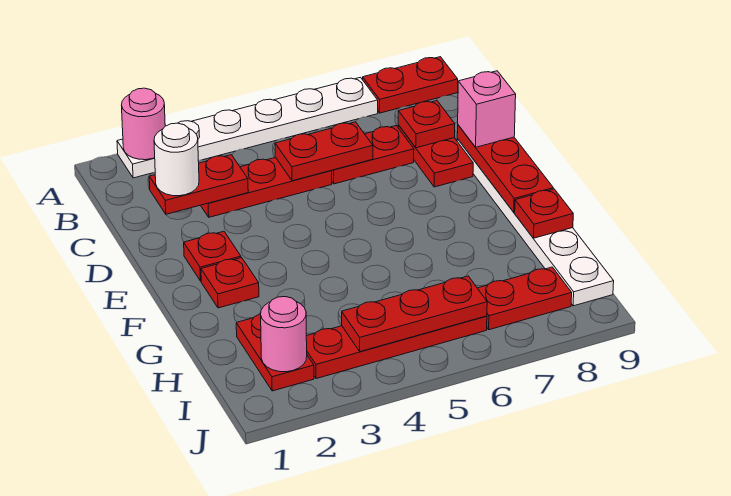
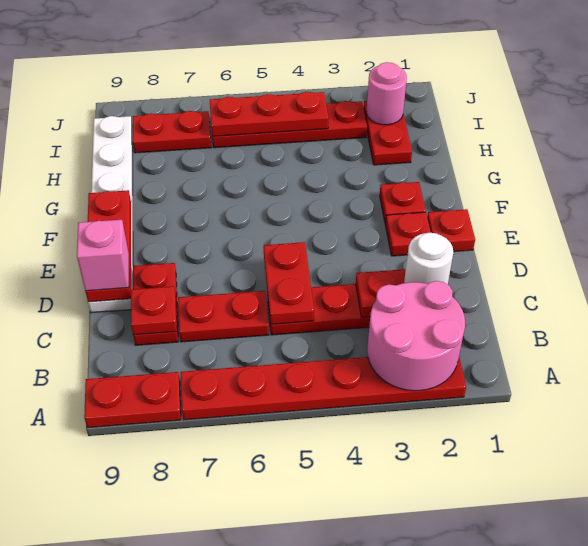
white plate A2:A7 level 1 -> red plate A2:A7 level 1
pink round brick A2 level 2 -> pink round brick A2:B3 level 2
red plate C5:C6 level 2 -> red plate C5:D5 level 2
red plate G9 level 2 -> red plate E1 level 1

